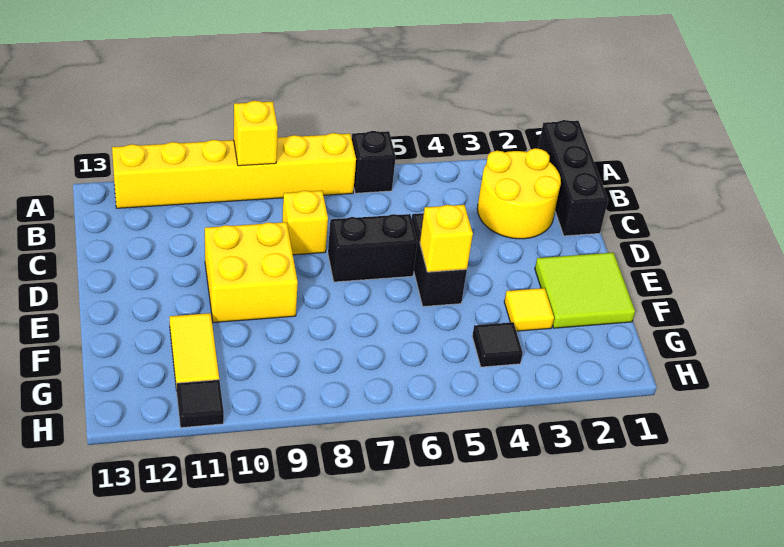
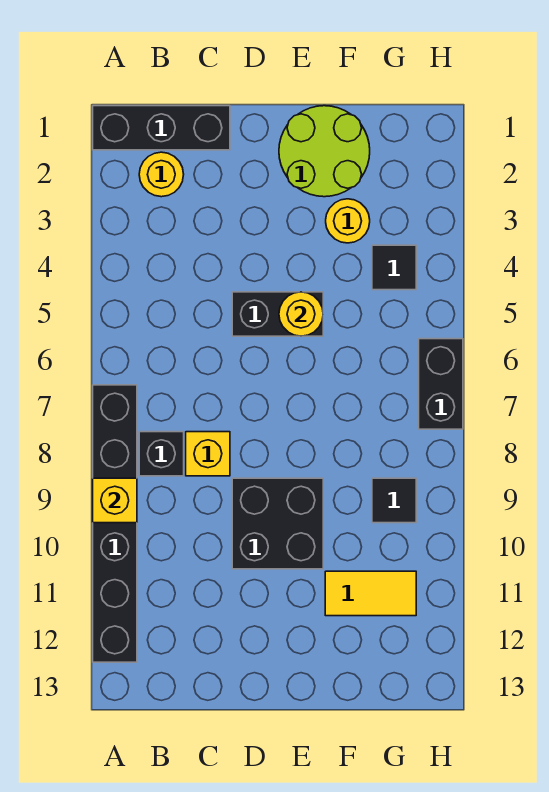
black brick A6 level 1 -> black brick B8 level 1
yellow brick A7:A12 level 1 -> black brick A7:A12 level 1
yellow round brick B2:C3 level 1 -> yellow round brick B2 level 1
black brick D6:D7 level 1 -> black brick H6:H7 level 1
yellow brick D9:E10 level 1 -> black brick D9:E10 level 1
lime tile E1:F2 level 1 -> lime round brick E1:F2 level 1
yellow brick E5 level 2 -> yellow round brick E5 level 2
yellow tile F3 level 1 -> yellow round brick F3 level 1
black tile H11 level 1 -> black tile G9 level 1

